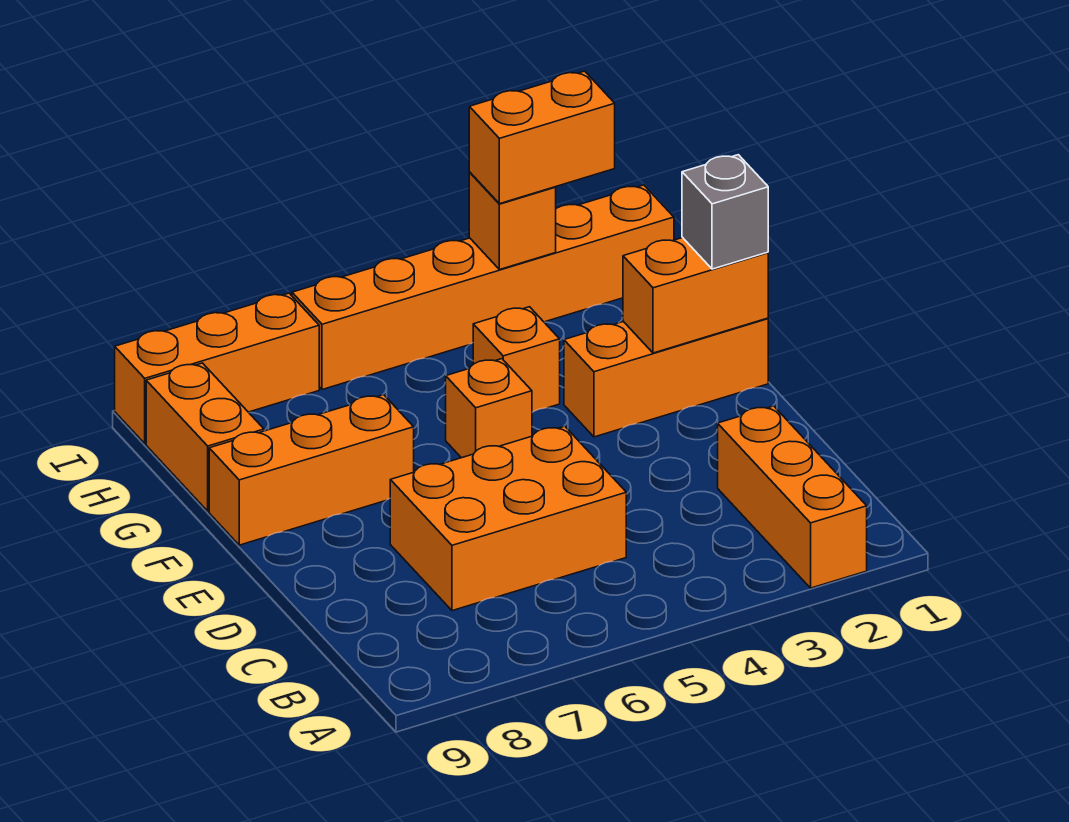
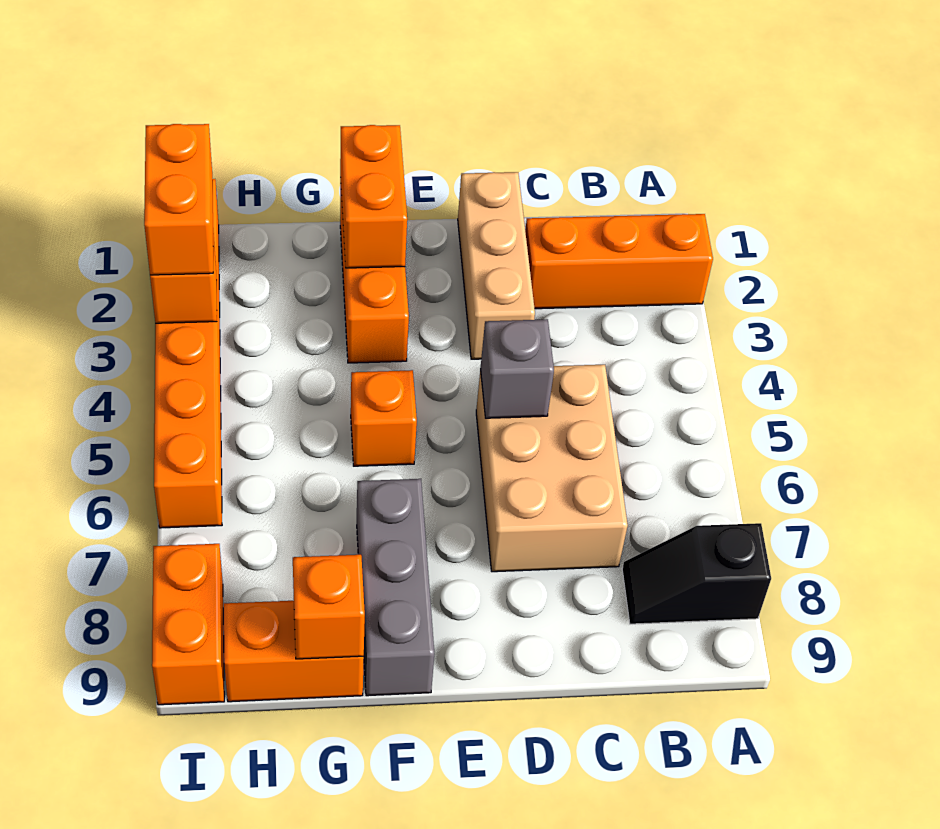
none -> black slope A8:B8 level 1 top A
orange brick C5:D7 level 1 -> tan brick C5:D7 level 1
none -> tan brick D1:D3 level 1
grey brick F1 level 3 -> grey brick D5 level 2
orange brick F7:F9 level 1 -> grey brick F7:F9 level 1
orange brick G4 level 1 -> orange brick G9 level 2
orange brick I7:I9 level 1 -> orange brick I8:I9 level 1

